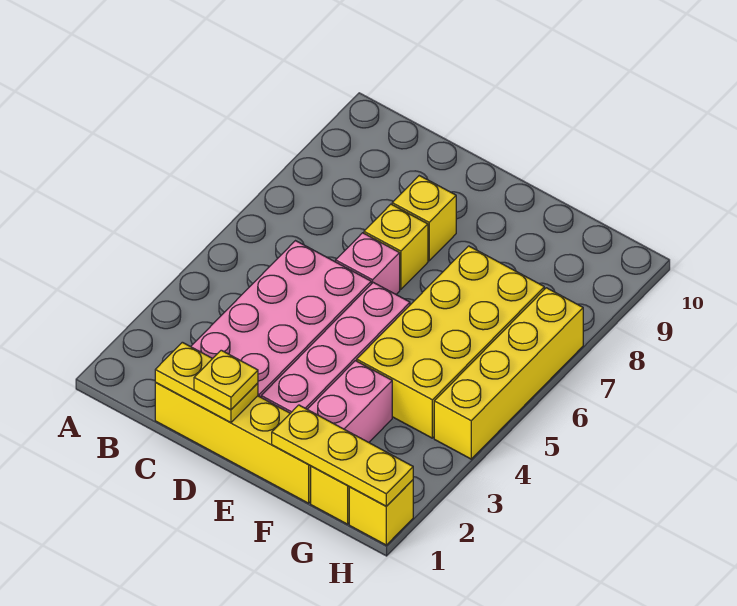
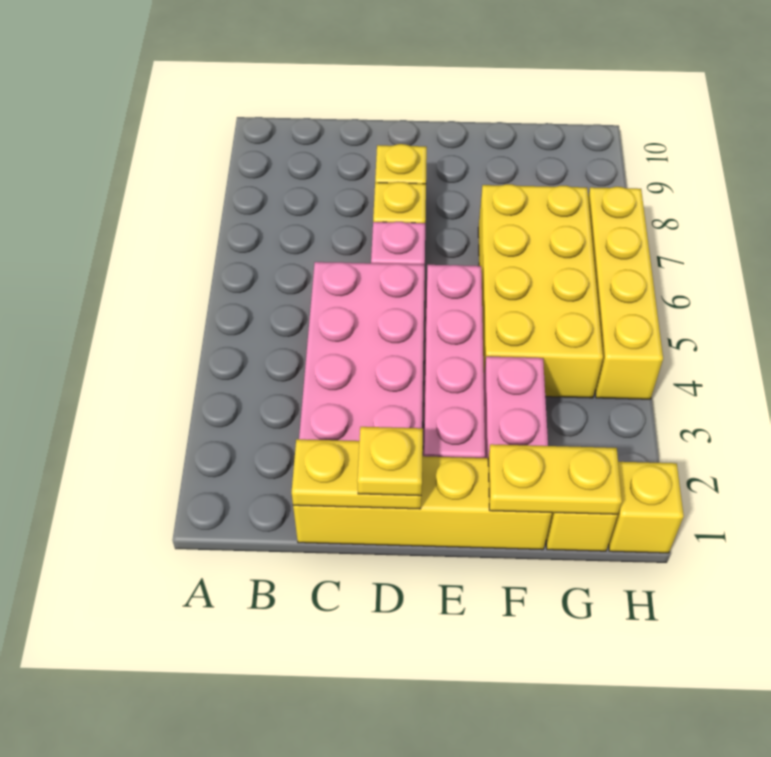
yellow plate F1:H1 level 2 -> yellow plate F1:G1 level 2

